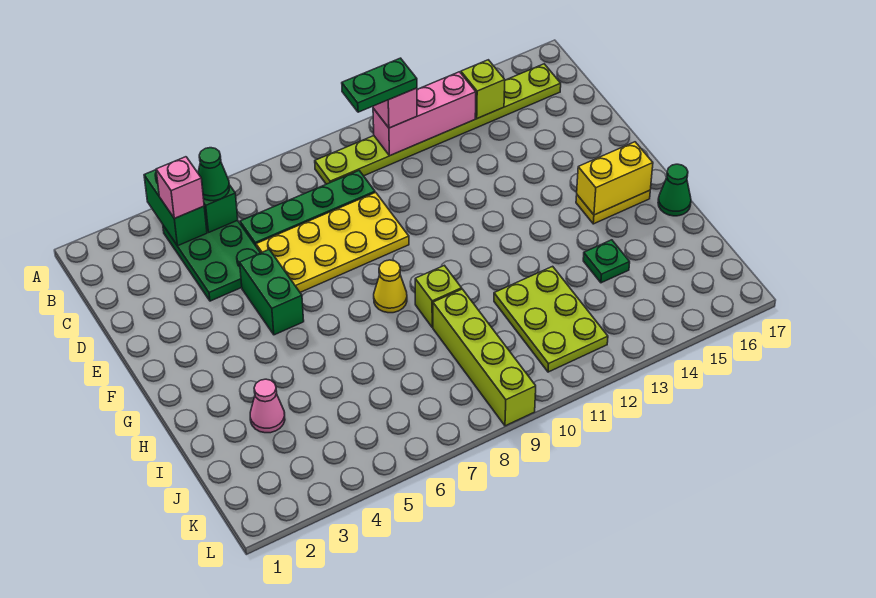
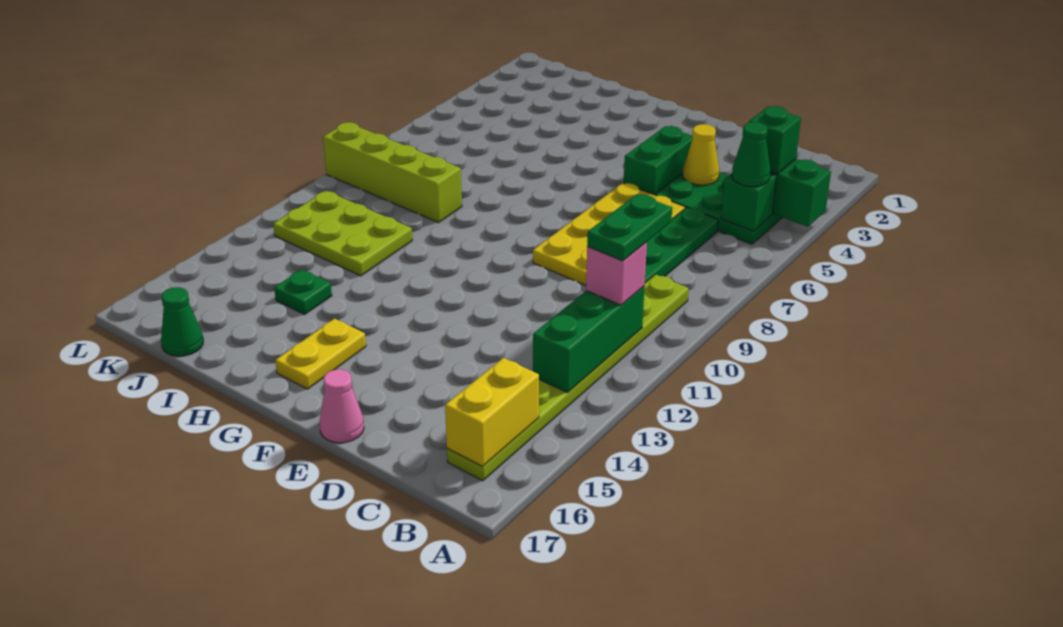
pink brick B4 level 3 -> green brick B4 level 3
pink brick B11:B13 level 2 -> green brick B11:B13 level 2
lime brick B14 level 2 -> none
green brick E5:F5 level 1 -> green brick E4:E5 level 1
yellow cone G8 level 1 -> yellow cone D4 level 2
yellow brick G15:G16 level 2 -> yellow brick B15:B16 level 2
lime brick H9 level 1 -> none
green cone H17 level 1 -> green cone J17 level 1
pink cone I3 level 1 -> pink cone E17 level 1

